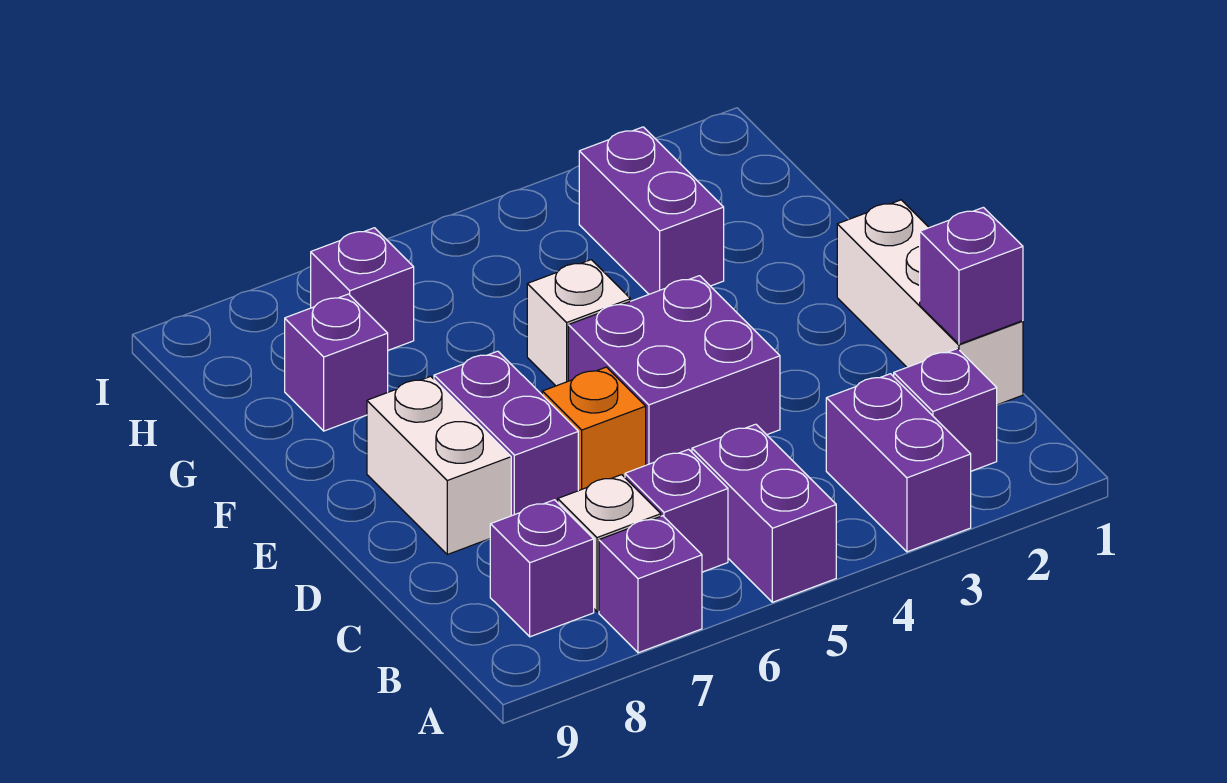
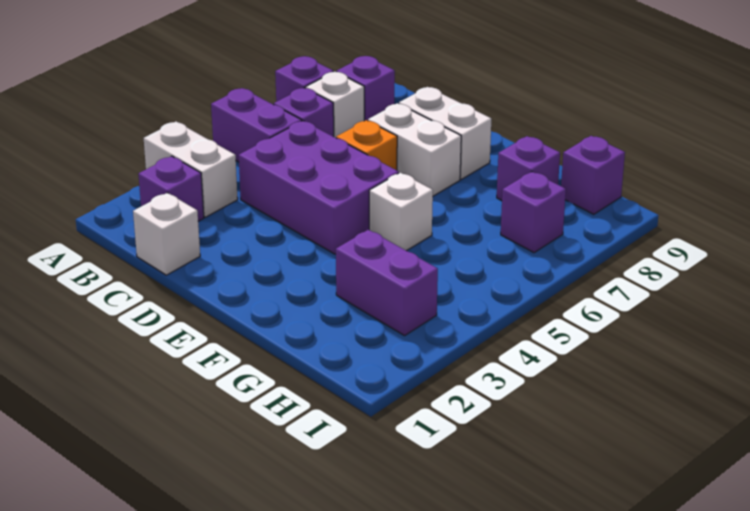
purple brick A3:B3 level 1 -> white brick A3:B3 level 1
white brick C1:E1 level 1 -> white brick C1 level 1
purple brick C1 level 2 -> purple brick H9 level 1
purple brick D4:E5 level 1 -> purple brick C4:E5 level 1
purple brick D7:E7 level 1 -> white brick D7:E7 level 1

